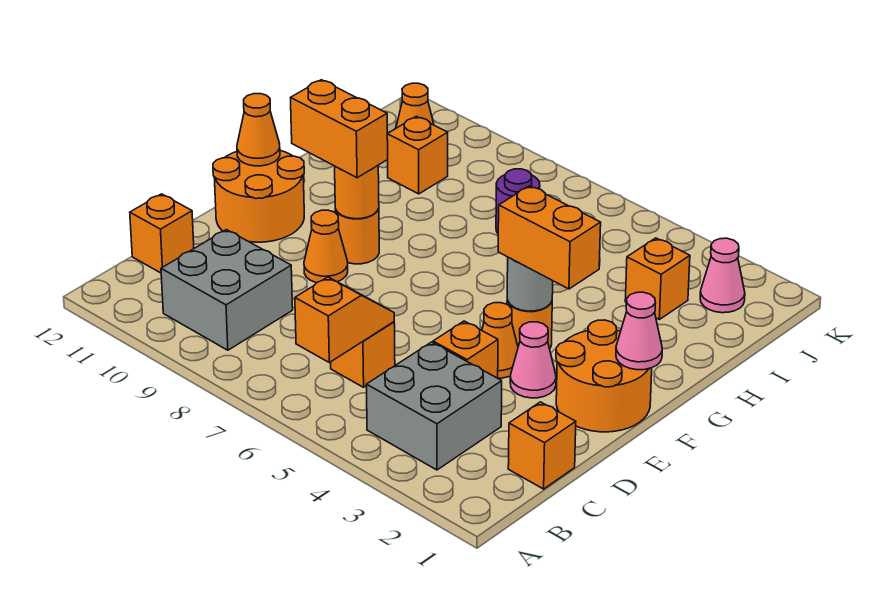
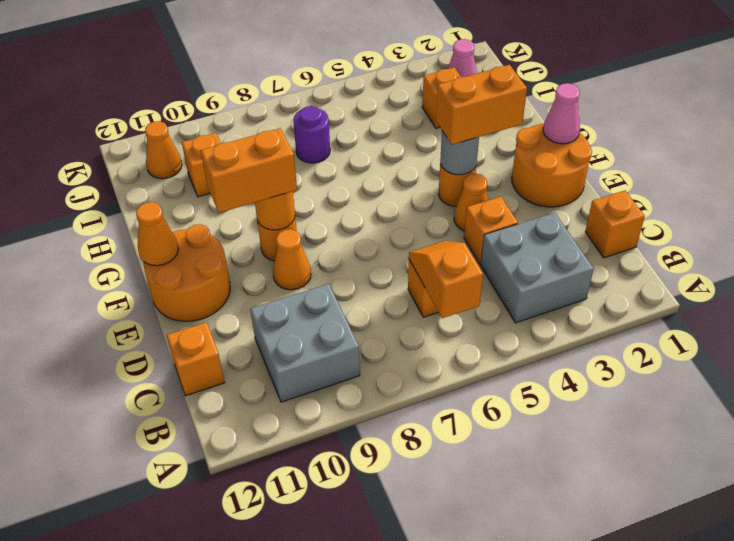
pink cone E3 level 1 -> none

